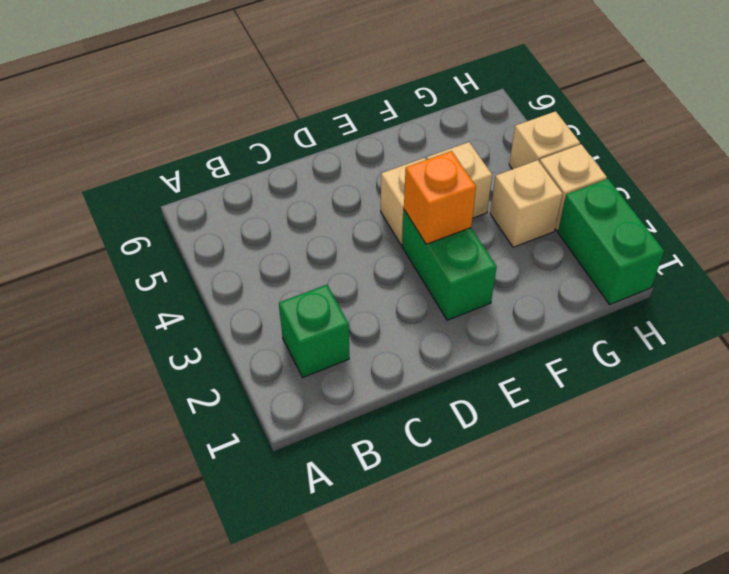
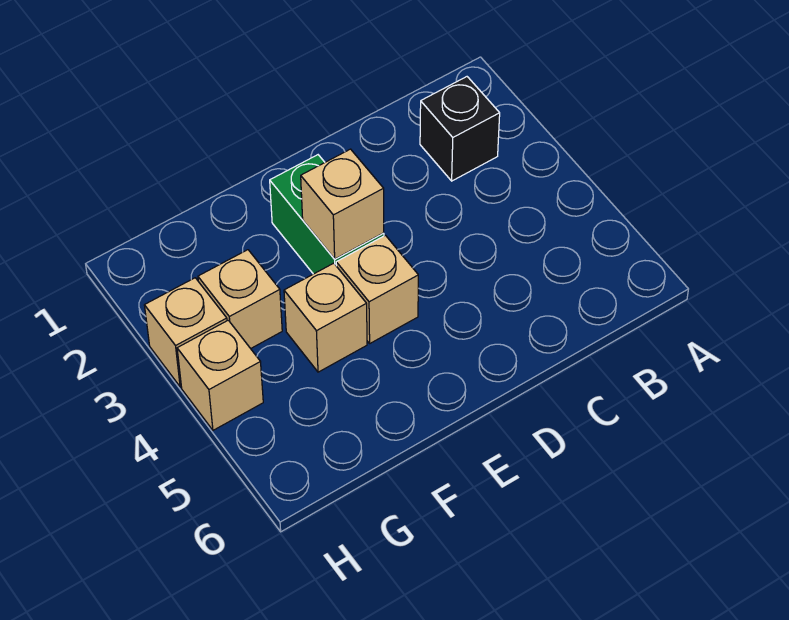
green brick B2 level 1 -> black brick B2 level 1
orange brick E3 level 2 -> tan brick E3 level 2
green brick H1:H2 level 1 -> none

